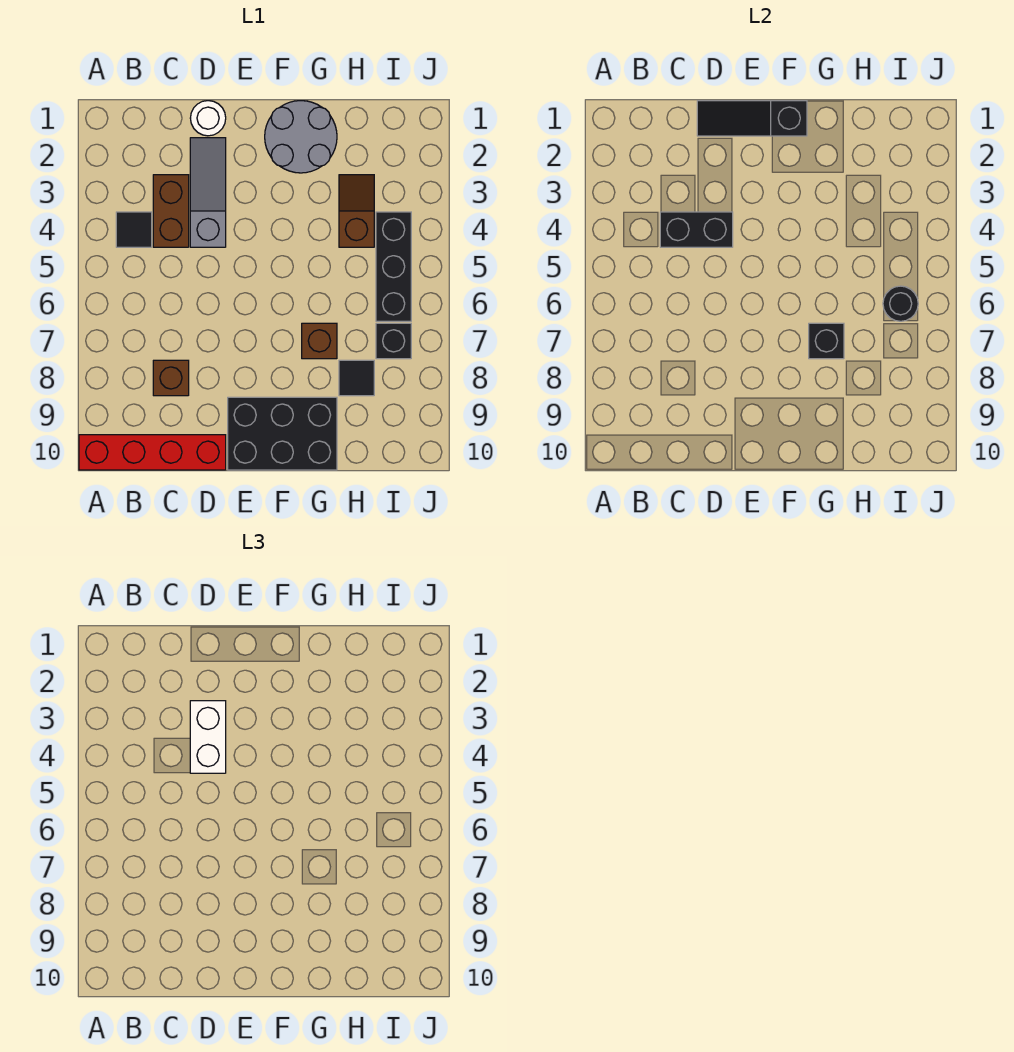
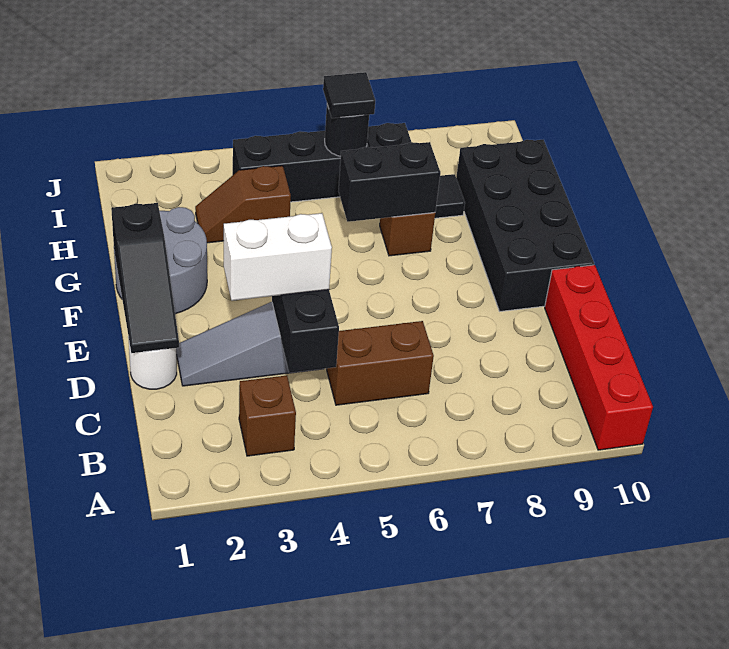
black tile B4 level 1 -> black tile I6 level 3
brown brick C3:C4 level 1 -> brown brick C5:C6 level 1
brown brick C8 level 1 -> brown brick B3 level 1
black brick E9:G10 level 1 -> black brick E9:H10 level 1
black brick G7 level 2 -> black brick G6:G7 level 2

